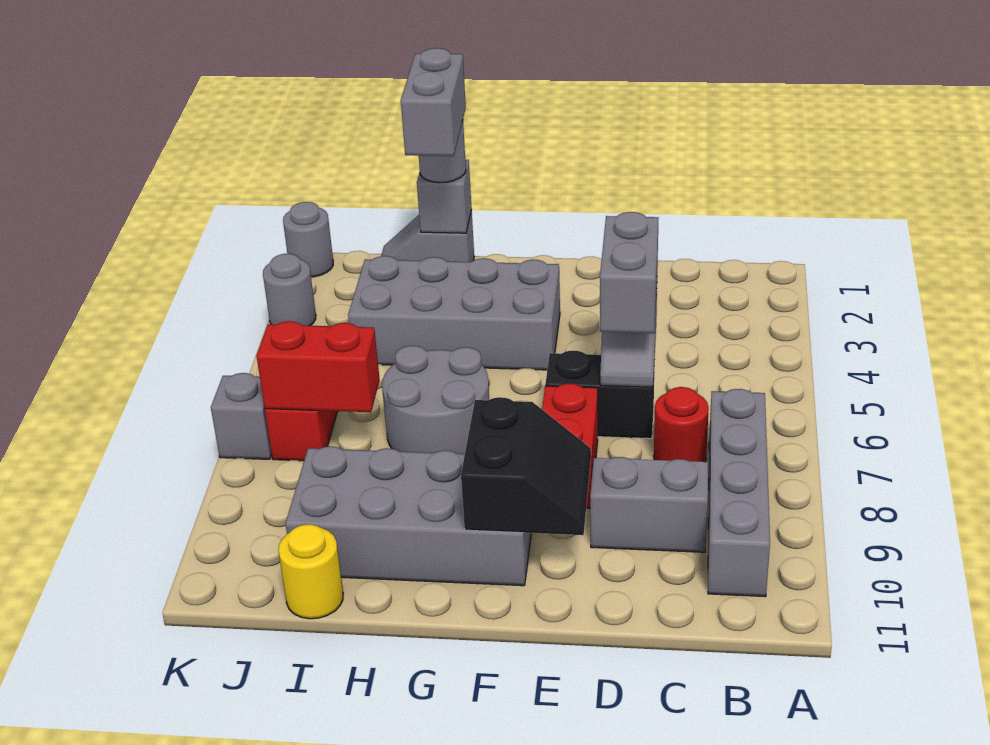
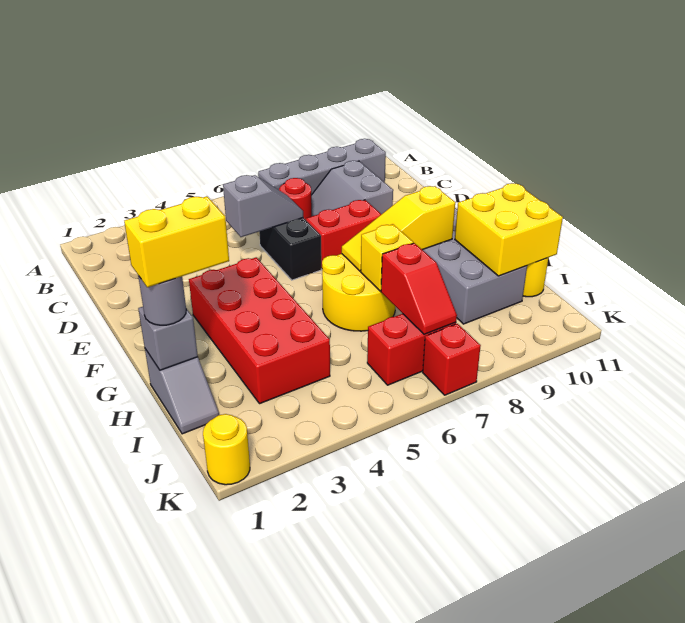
grey brick D5:D6 level 3 -> none
black slope E9:F10 level 2 top F -> none
grey brick F3:I4 level 1 -> red brick F3:I4 level 1
grey round brick G6:H7 level 1 -> yellow round brick G6:H7 level 1
none -> yellow slope G7:G9 level 2 top 9
grey brick H1:H2 level 4 -> yellow brick H1:H2 level 4
none -> yellow brick H7 level 2
none -> yellow brick H10:I11 level 2
red brick I7:J7 level 2 -> red slope I7:J7 level 2 top I
grey round brick K1 level 1 -> yellow round brick K1 level 1
grey round brick K3 level 1 -> none
grey brick K7 level 1 -> red brick K7 level 1

